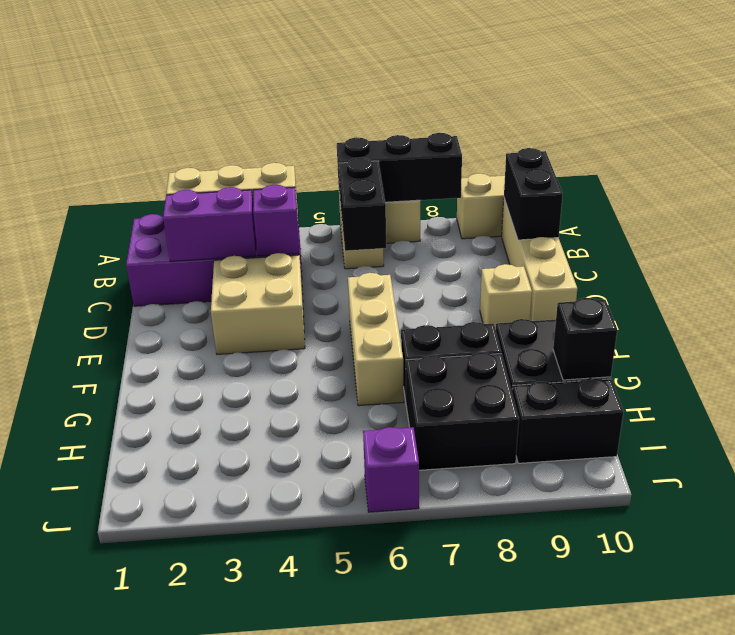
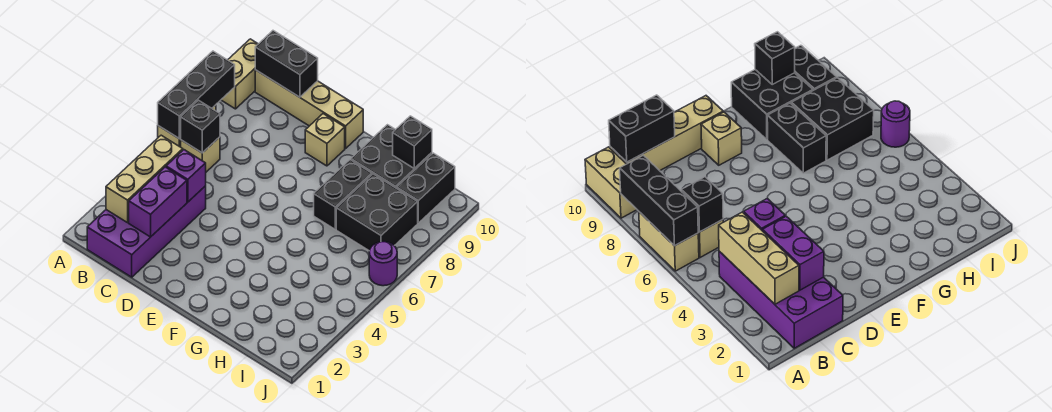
black brick B6:C6 level 2 -> black brick B6 level 2
tan brick D3:E4 level 1 -> none
tan brick E6:G6 level 1 -> none
purple brick J6 level 1 -> purple round brick J6 level 1

